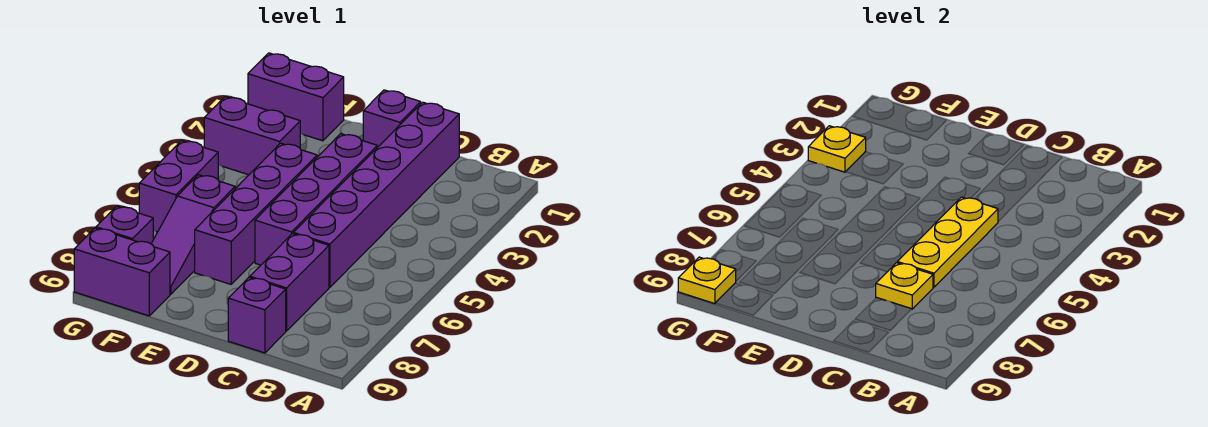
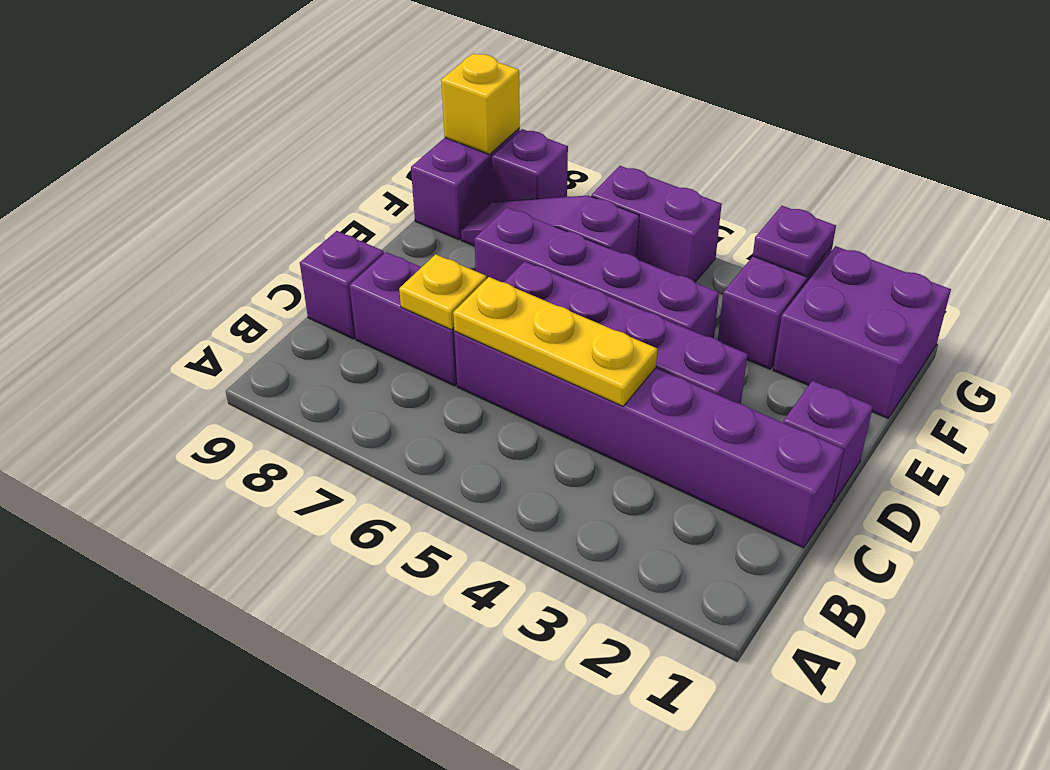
purple brick F1:G1 level 1 -> purple brick F1:G2 level 1
yellow plate G3 level 2 -> purple plate G3 level 2
yellow plate G9 level 2 -> yellow brick G9 level 2

